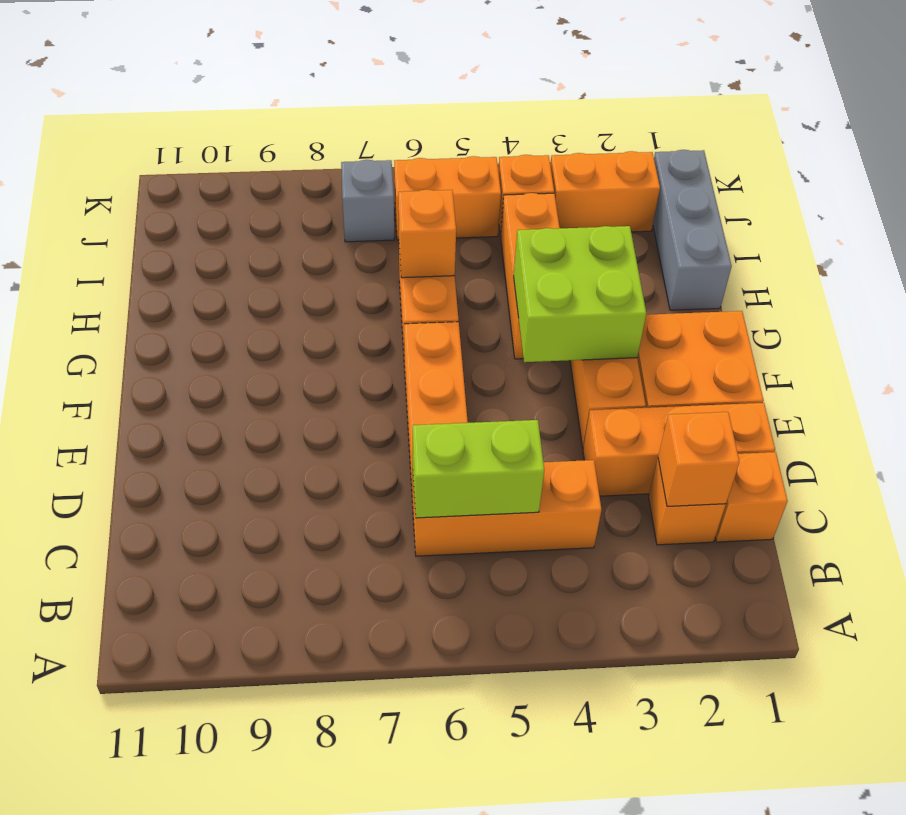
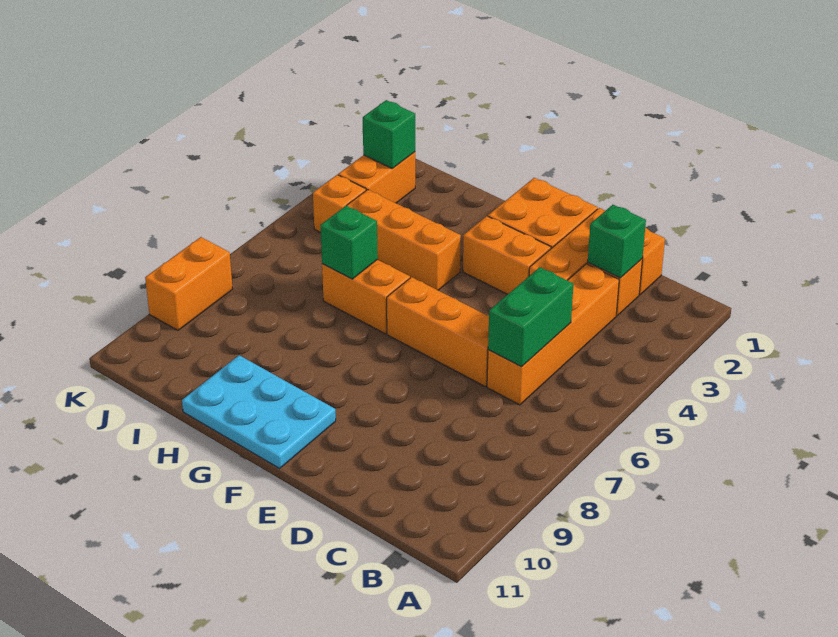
orange brick C2 level 2 -> green brick C2 level 2
orange brick C4:C6 level 1 -> orange brick C3:C6 level 1
lime brick C5:C6 level 2 -> green brick C5:C6 level 2
lime brick F3:G4 level 2 -> none
none -> cyan plate F10:H11 level 1
grey brick H1:J1 level 1 -> none
orange brick H6 level 2 -> green brick H6 level 2
none -> green brick J2 level 2
orange brick J5:J6 level 1 -> orange brick K8:K9 level 1
grey brick J7 level 1 -> none

